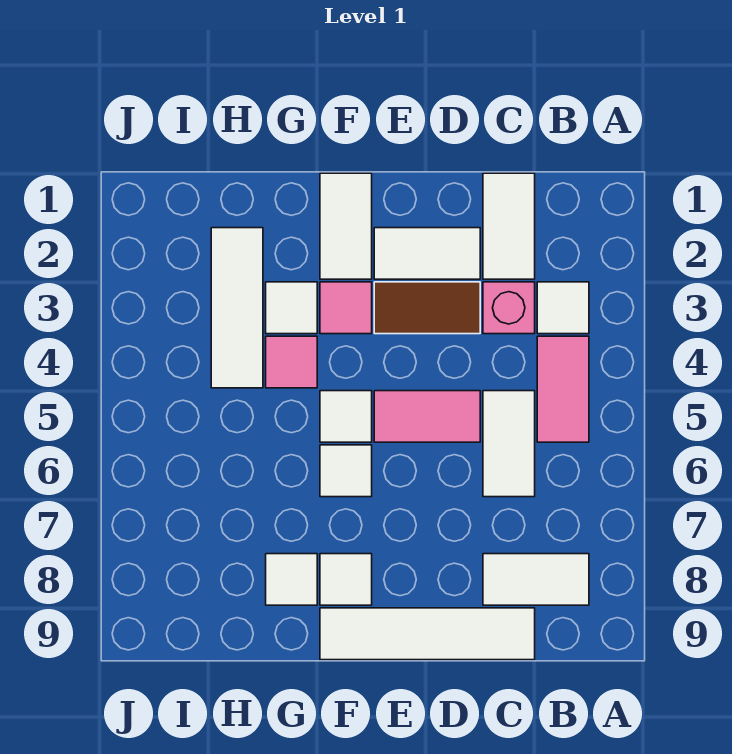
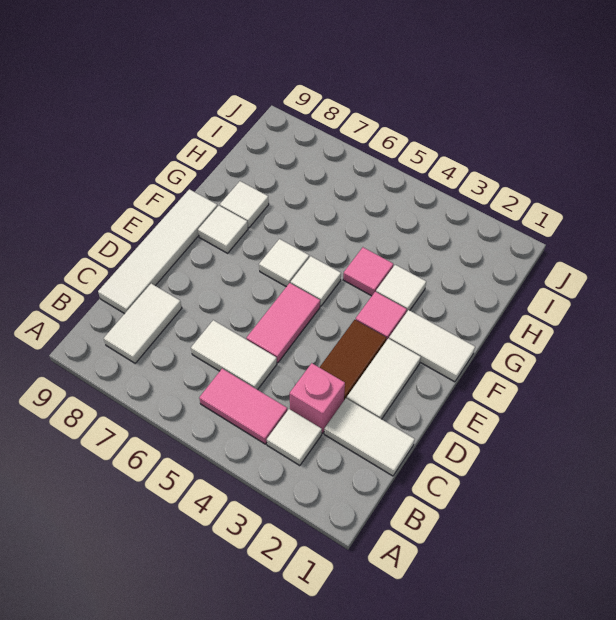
white tile H2:H4 level 1 -> none

